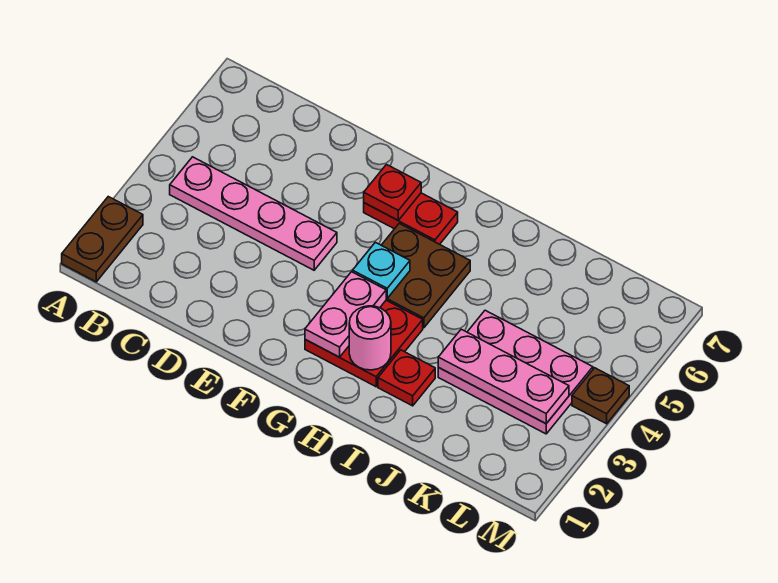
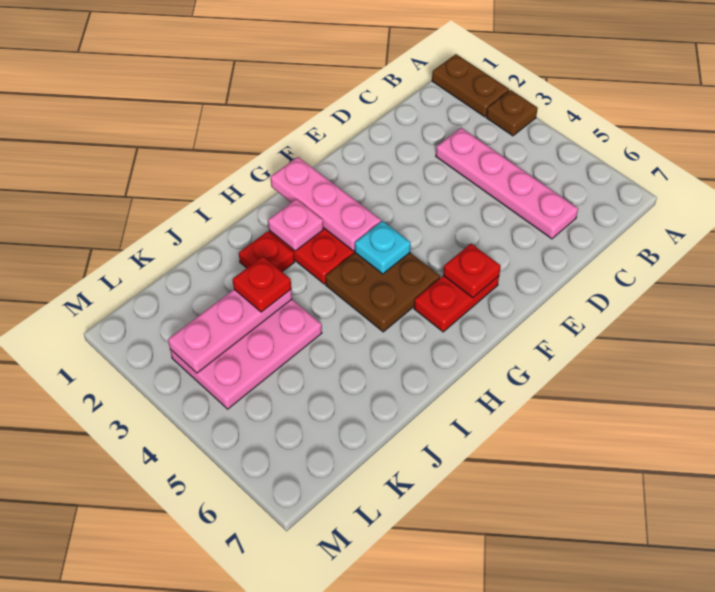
pink plate B4:E4 level 1 -> pink plate C3:C6 level 1
pink plate G2:G3 level 2 -> pink plate G1:G3 level 2
pink round brick H2 level 2 -> pink plate H2 level 2
none -> red plate J3 level 3
brown plate M4 level 1 -> brown plate A3 level 1

